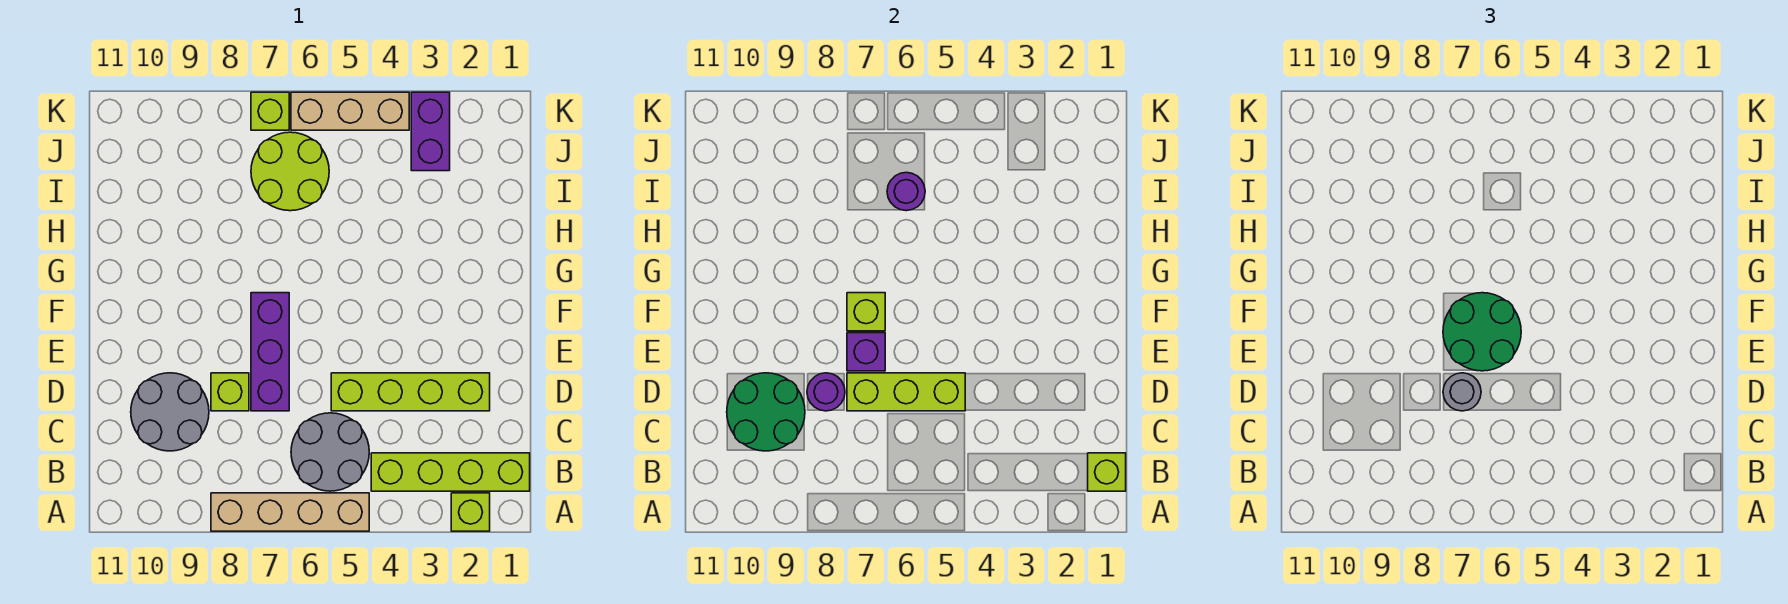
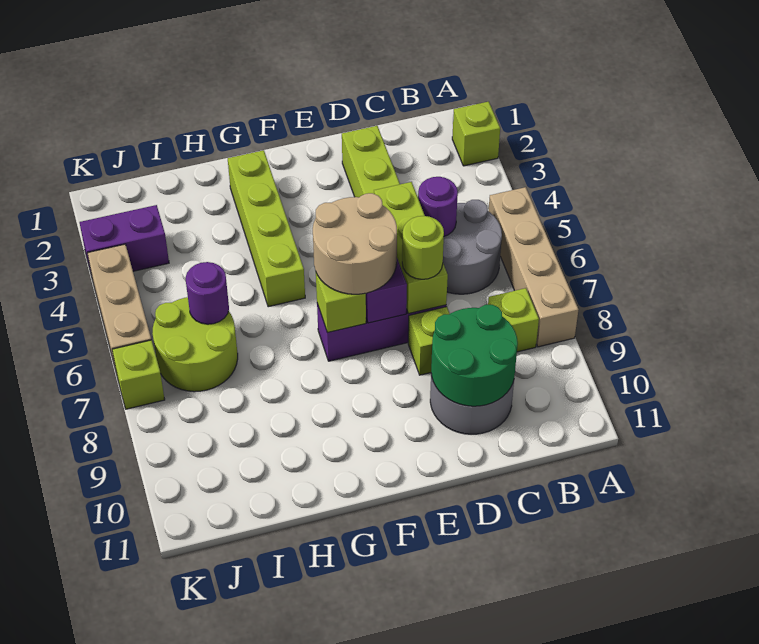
lime brick B1:B4 level 1 -> lime brick G2:G5 level 1
lime brick B1 level 2 -> lime brick B8 level 1
grey round brick D7 level 3 -> lime round brick D7 level 3
purple round brick D8 level 2 -> purple round brick C5 level 2
green round brick E6:F7 level 3 -> tan round brick E6:F7 level 3

